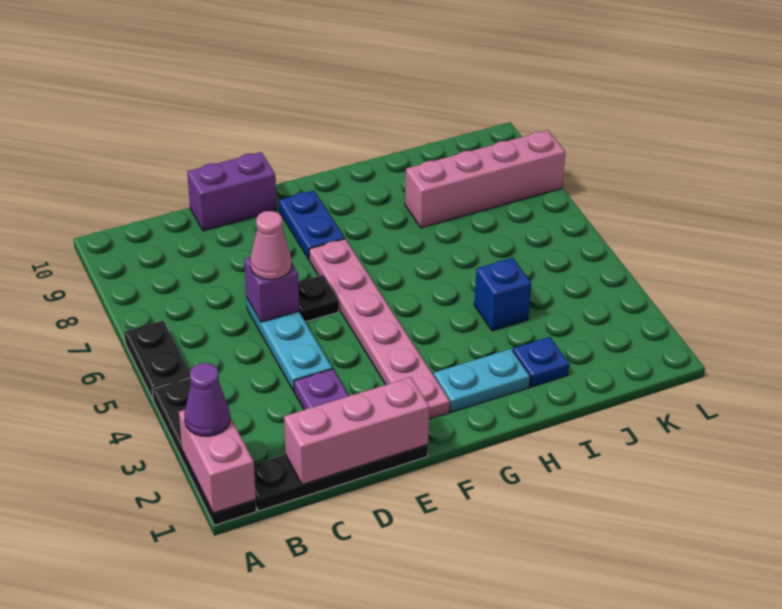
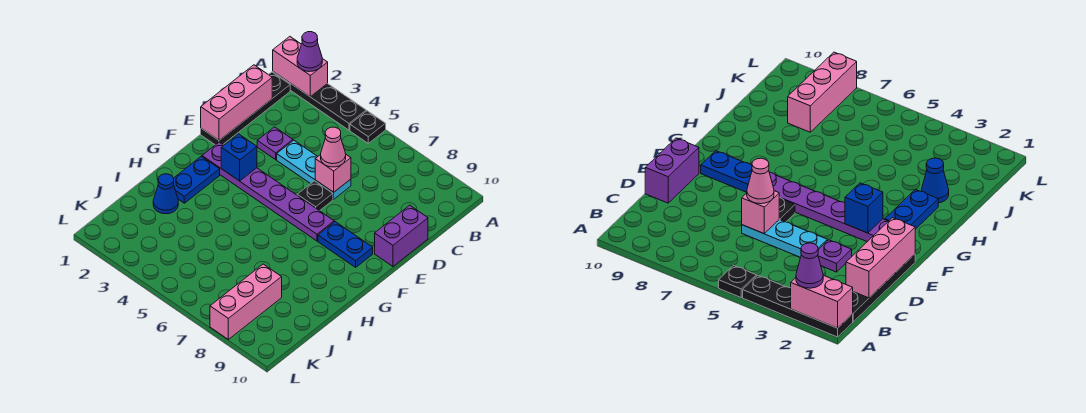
black plate A5:A6 level 1 -> black plate A5 level 1
purple brick D6 level 2 -> pink brick D6 level 2
pink plate F2:F7 level 1 -> purple plate F2:F7 level 1
cyan plate G2:H2 level 1 -> blue plate G2:H2 level 1
blue plate I2 level 1 -> blue cone I2 level 1
blue brick I4 level 1 -> blue brick F3 level 2
pink brick I8:L8 level 1 -> pink brick J8:L8 level 1

